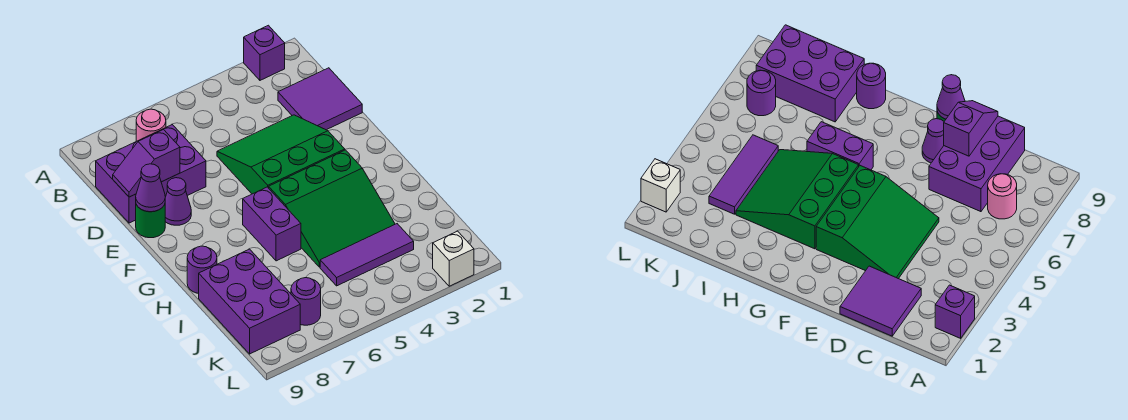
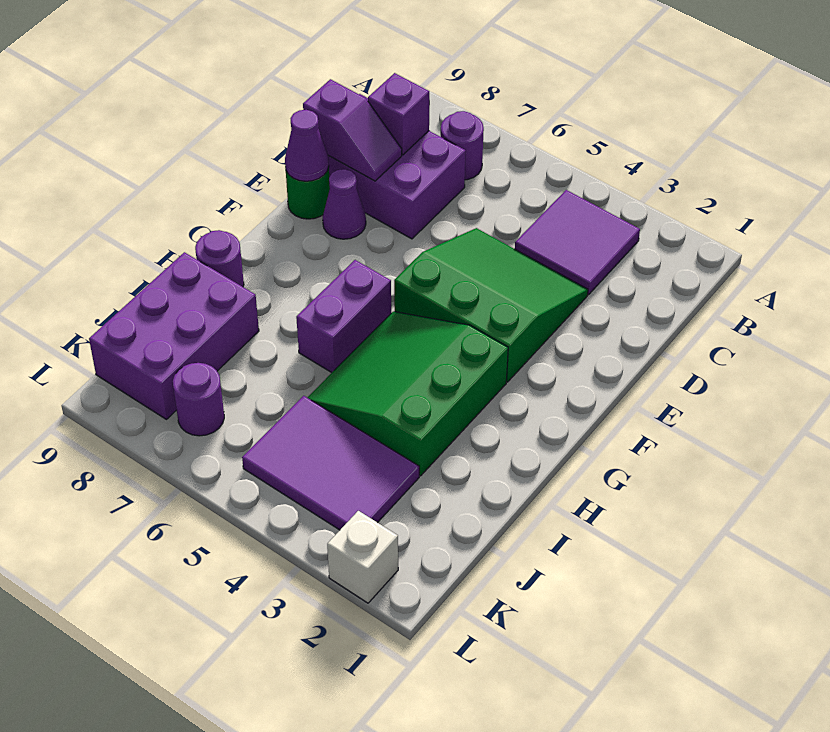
purple brick A2 level 1 -> purple brick C8 level 2
pink round brick B7 level 1 -> purple round brick B7 level 1
purple tile C1:D2 level 1 -> purple tile B3:C4 level 1
purple slope D8:D9 level 2 top 8 -> purple slope D8:D9 level 2 top 9
green slope G3:I5 level 1 top G -> green slope G3:I5 level 1 top 3
purple tile J3:J5 level 1 -> purple tile J3:K5 level 1

